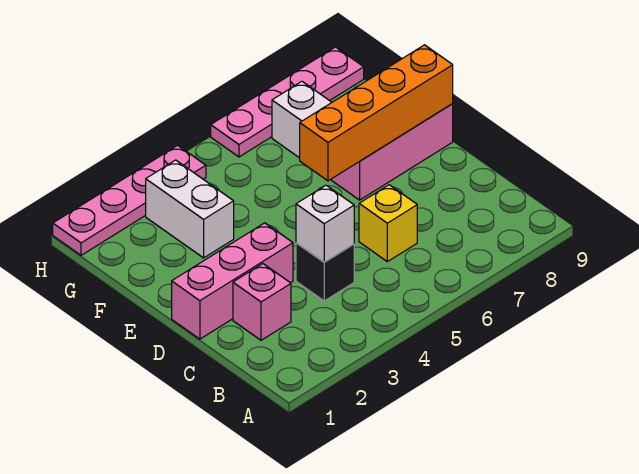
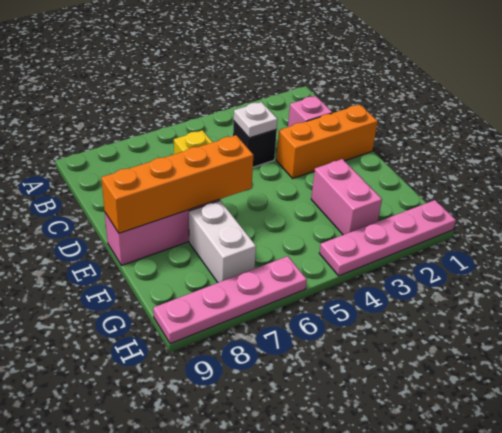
white brick C4 level 2 -> white plate C4 level 2
pink brick D1:D3 level 1 -> orange brick D1:D3 level 1
white brick F3:G3 level 1 -> pink brick F3:G3 level 1

